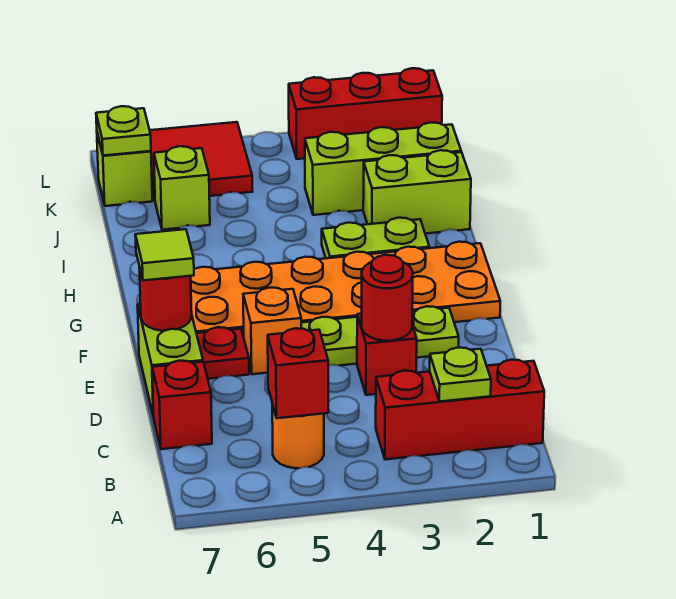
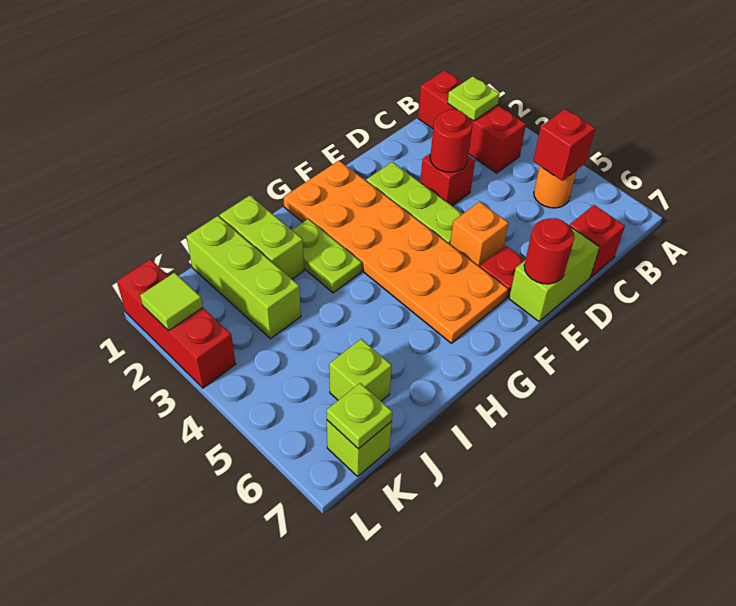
lime tile E7 level 3 -> lime tile L2 level 2
red tile K5:L6 level 1 -> none

